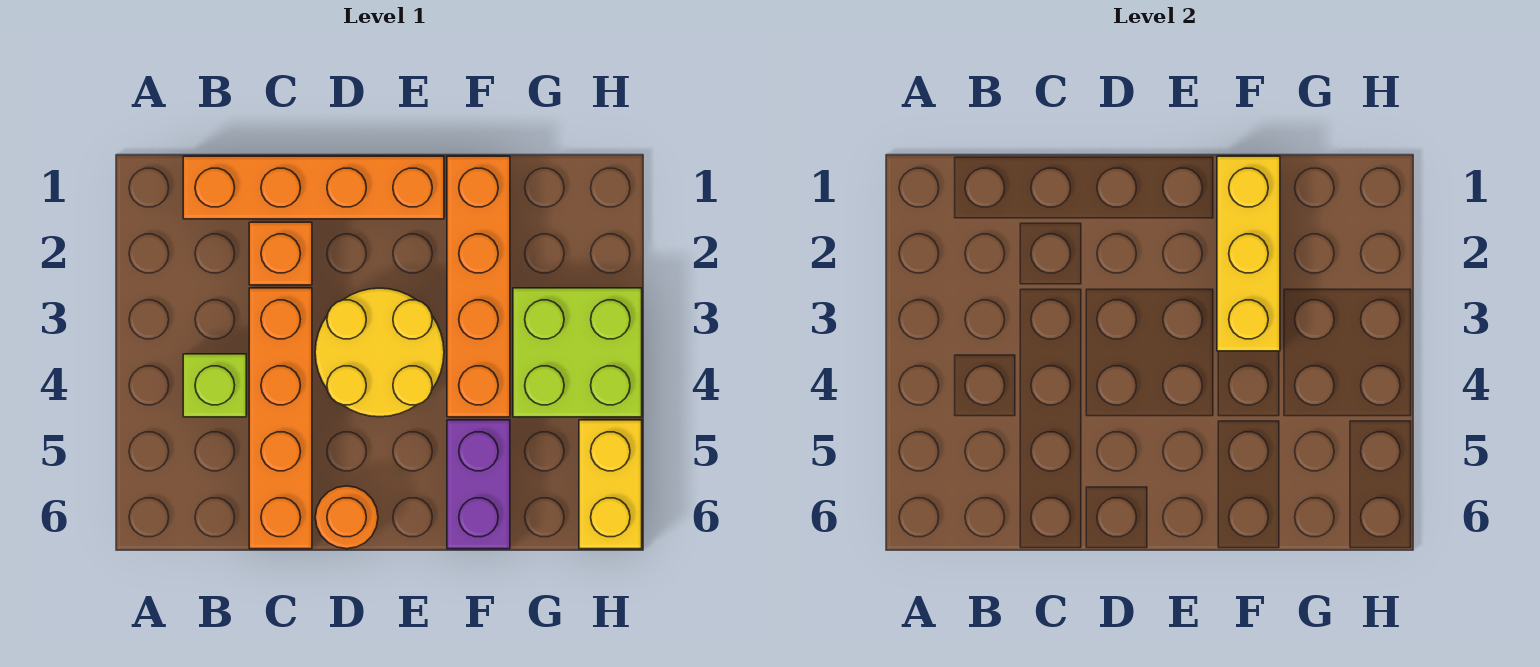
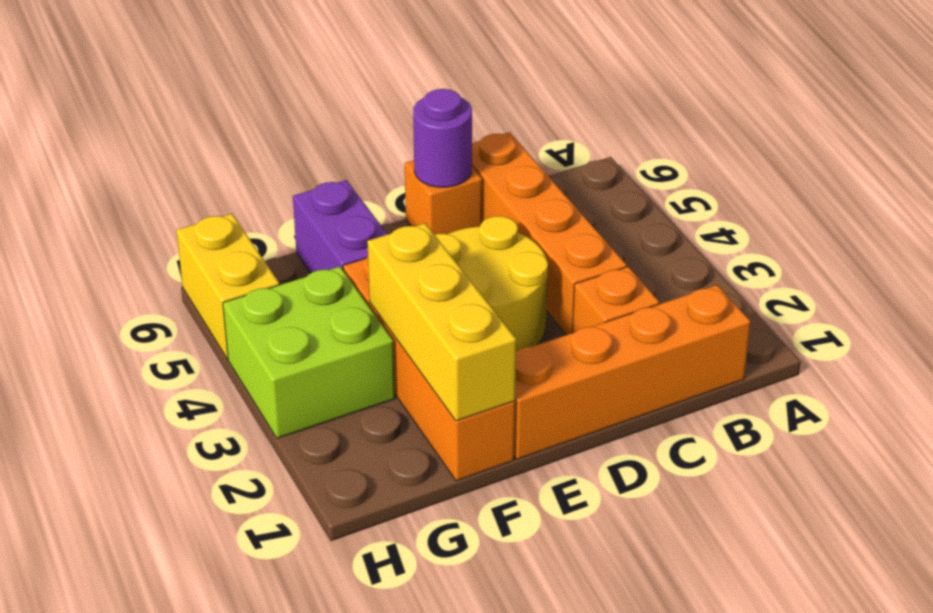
lime brick B4 level 1 -> none
orange round brick D6 level 1 -> orange brick D6 level 1
none -> purple round brick D6 level 2

